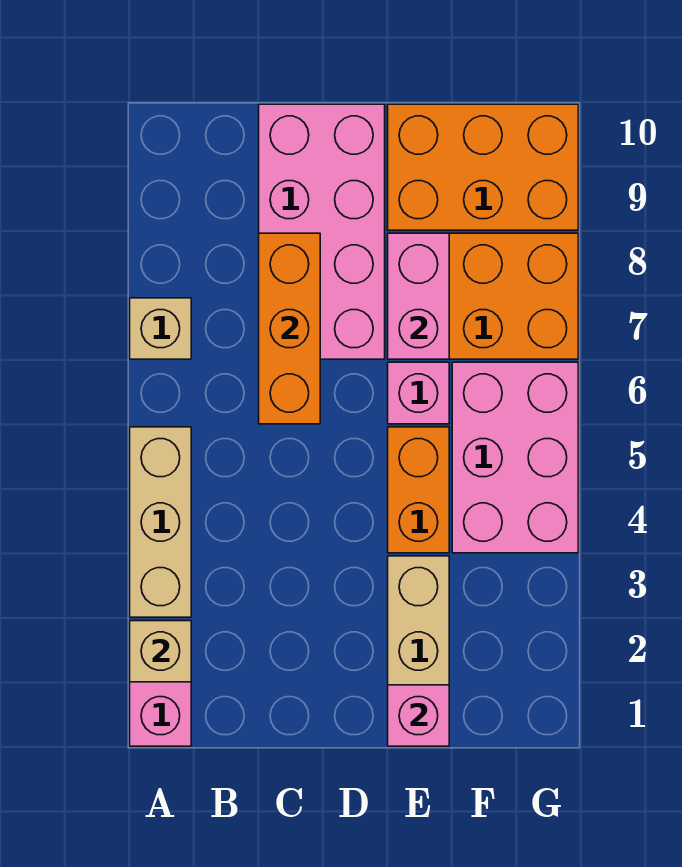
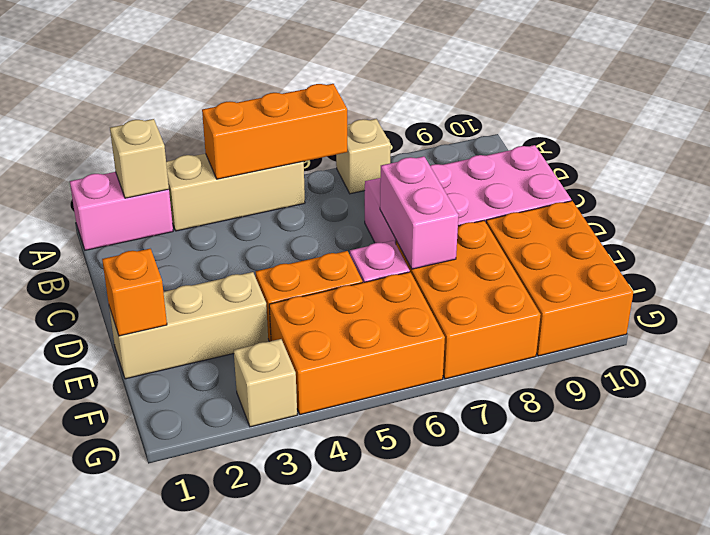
orange brick C6:C8 level 2 -> orange brick A4:A6 level 2
pink brick E1 level 2 -> orange brick E1 level 2
pink brick E7:E8 level 2 -> pink brick D7:E7 level 2
pink brick F4:G6 level 1 -> orange brick F4:G6 level 1
none -> tan brick G3 level 1

